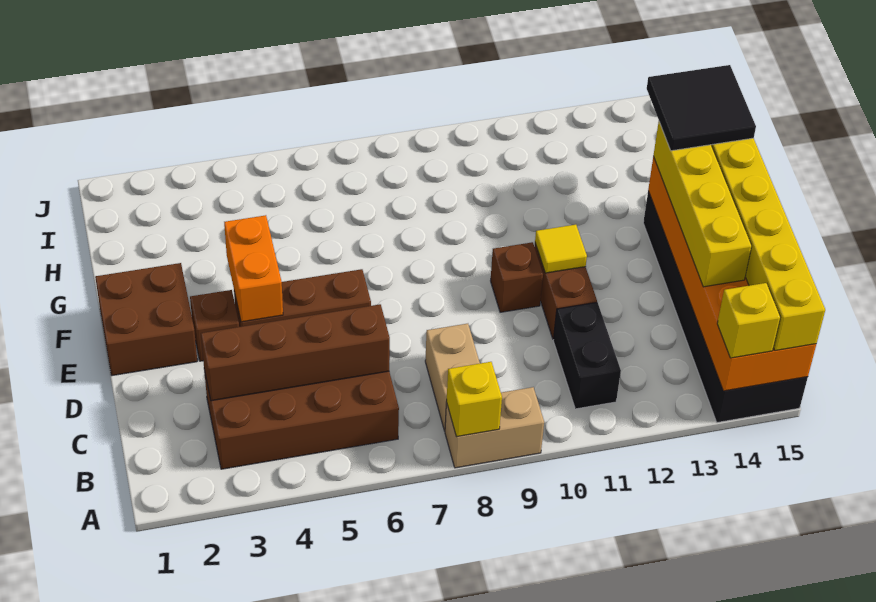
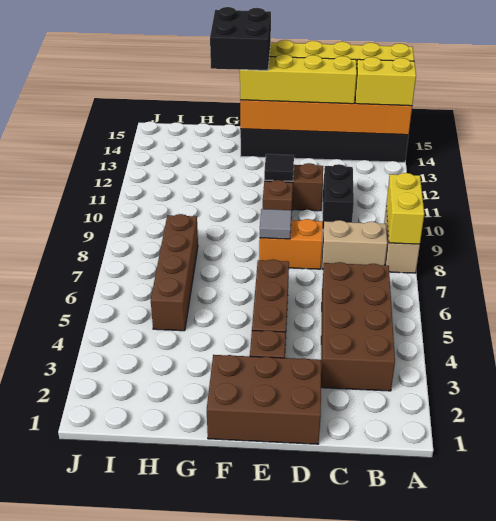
yellow brick A8 level 2 -> yellow brick A8:A9 level 2
yellow brick A14 level 3 -> yellow brick A14:B14 level 3
black brick B11:C11 level 1 -> black brick C10:C11 level 1
brown brick C3:C6 level 2 -> brown brick H5:H8 level 1
brown brick E1:F2 level 1 -> brown brick D1:F2 level 1
orange brick E4:F4 level 2 -> orange brick D8:E8 level 1
none -> grey tile E8 level 2
yellow tile E11 level 2 -> black tile E11 level 2
black tile F14:G15 level 4 -> black brick F14:G15 level 4

